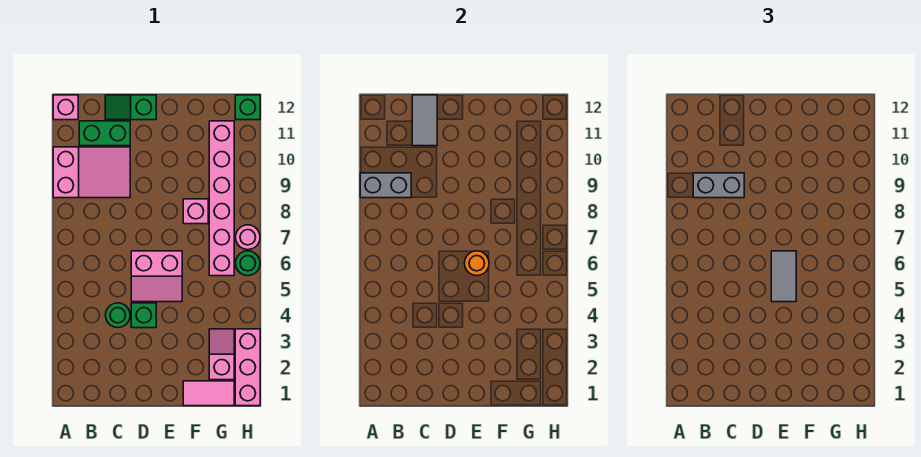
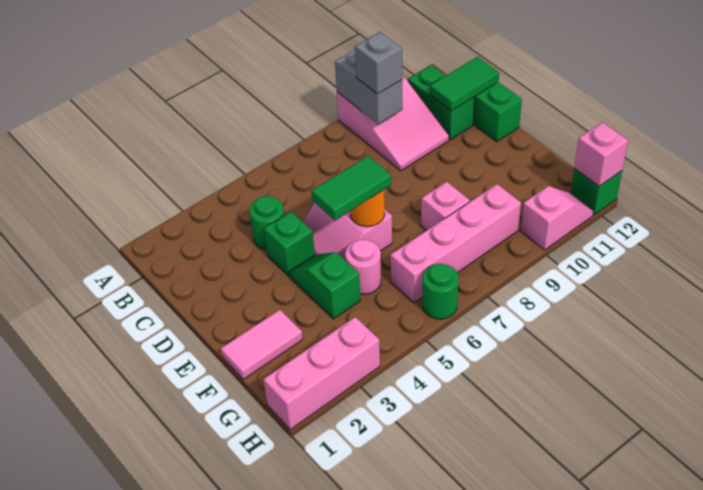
pink brick A12 level 1 -> pink brick H12 level 2
grey brick B9:C9 level 3 -> grey brick B9 level 3
grey tile C11:C12 level 2 -> green tile C11:C12 level 2
none -> green slope E4:F4 level 1 top F
grey tile E5:E6 level 3 -> green tile E5:E6 level 3
pink tile F1:G1 level 1 -> pink tile F1:F2 level 1
pink slope G2:G3 level 1 top 2 -> pink slope H10:H11 level 1 top 10
pink brick G6:G11 level 1 -> pink brick G6:G9 level 1
pink round brick H7 level 1 -> pink round brick F5 level 1

